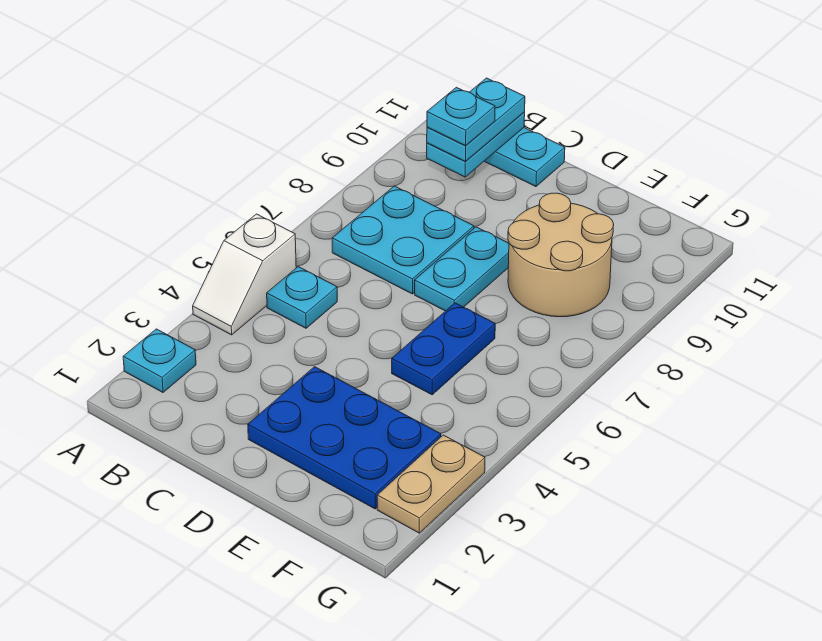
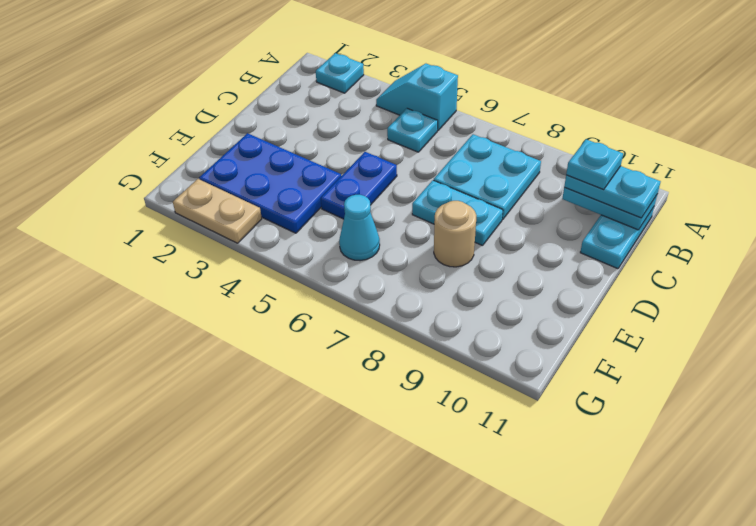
white slope A4:A5 level 1 top 5 -> cyan slope A4:A5 level 1 top 5
blue plate D2:F3 level 1 -> blue plate E2:F4 level 1
blue plate E5:E6 level 1 -> blue plate D5:E5 level 1
tan round brick E8:F9 level 1 -> tan round brick E8 level 1
none -> cyan cone F6 level 1

